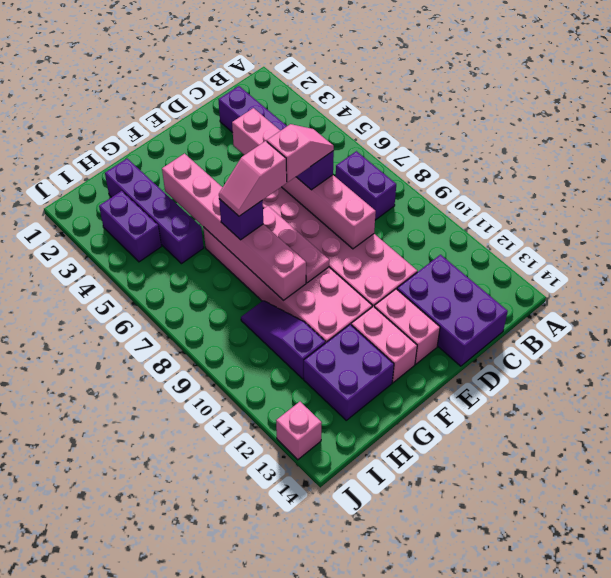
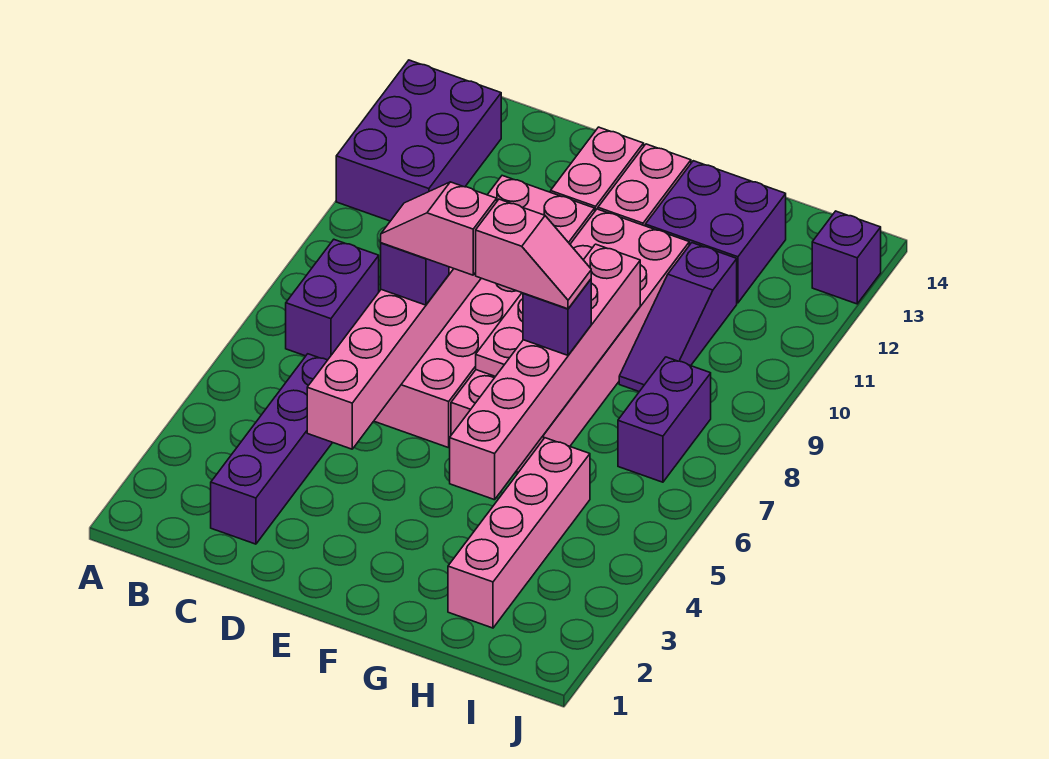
purple brick C12:D14 level 1 -> purple brick A11:B13 level 1
purple brick H2:H5 level 1 -> pink brick H2:H5 level 1
purple brick I3:I4 level 1 -> purple brick I7:I8 level 1
pink brick J13 level 1 -> purple brick J13 level 1

